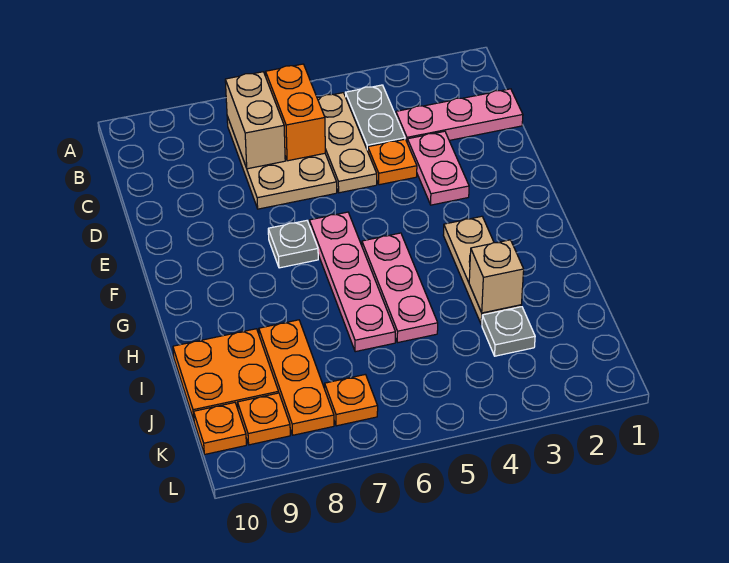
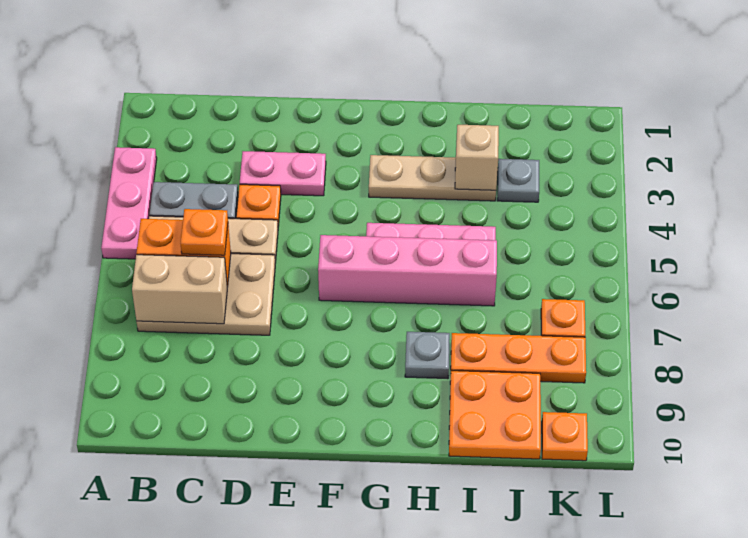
pink plate C1:C3 level 1 -> pink plate A3:A5 level 1
pink plate F6:I6 level 1 -> pink brick F6:I6 level 1
grey plate F7 level 1 -> grey plate H8 level 1
orange plate K9 level 1 -> orange plate C6 level 3

